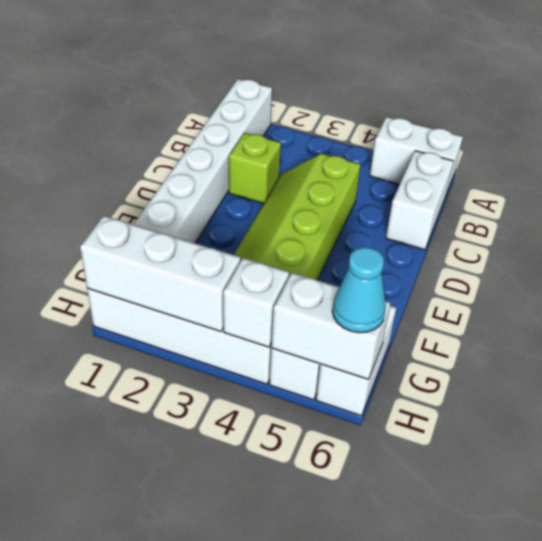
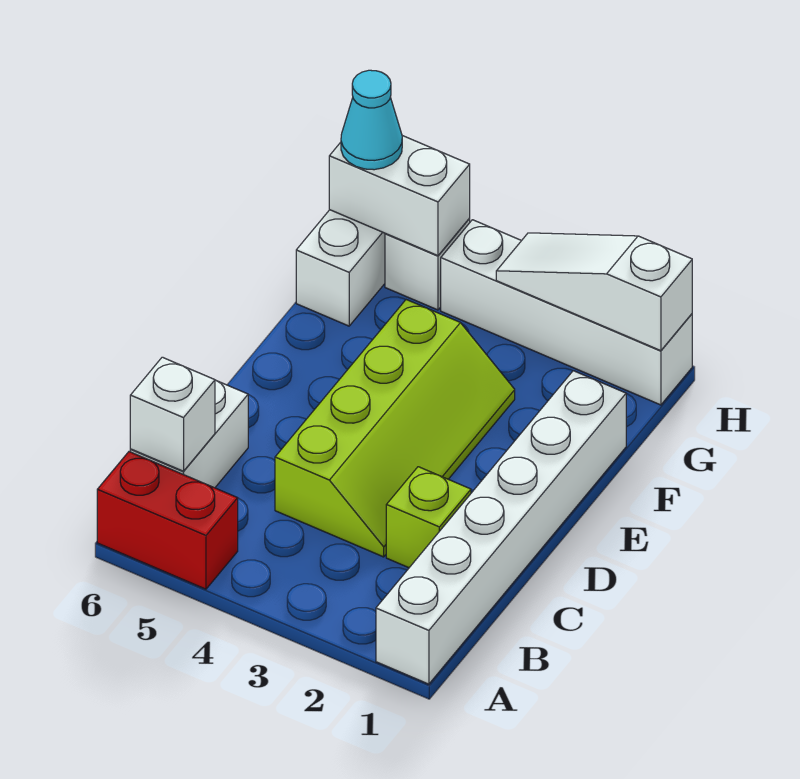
white brick A5:A6 level 1 -> red brick A5:A6 level 1
white brick H1:H3 level 2 -> white slope H1:H3 level 2 top 1
white brick H4 level 2 -> white brick B6 level 2

